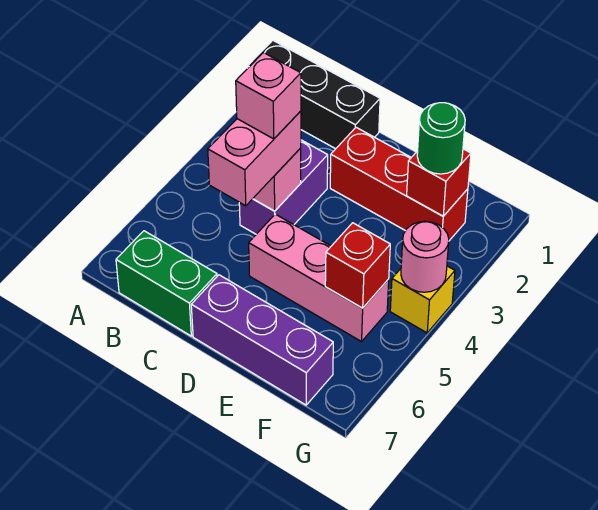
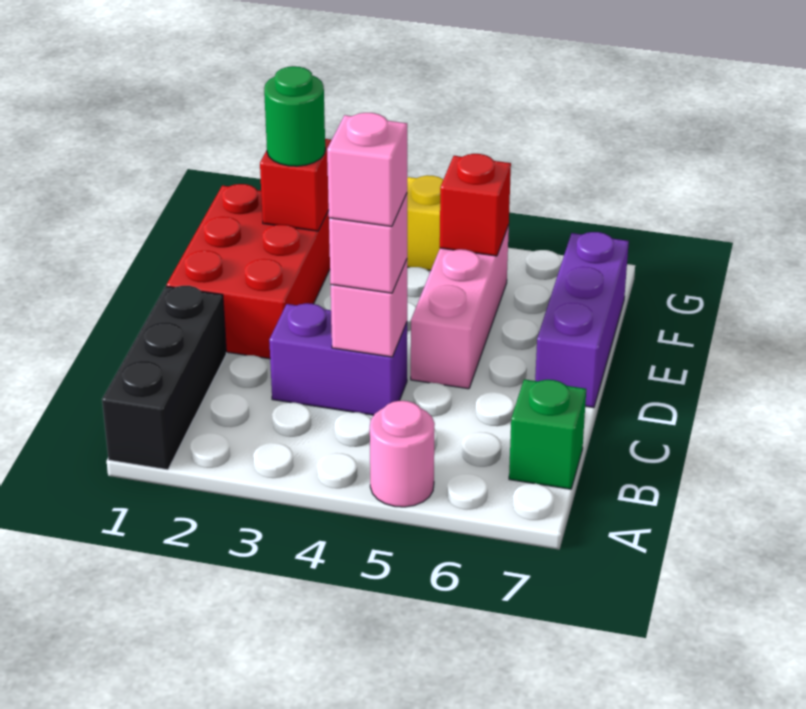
green brick B7:C7 level 1 -> green brick B7 level 1
pink brick C4:C5 level 3 -> pink brick C4 level 3
red brick D2:F2 level 1 -> red brick D1:F2 level 1
pink round brick G4 level 2 -> pink round brick A5 level 1

